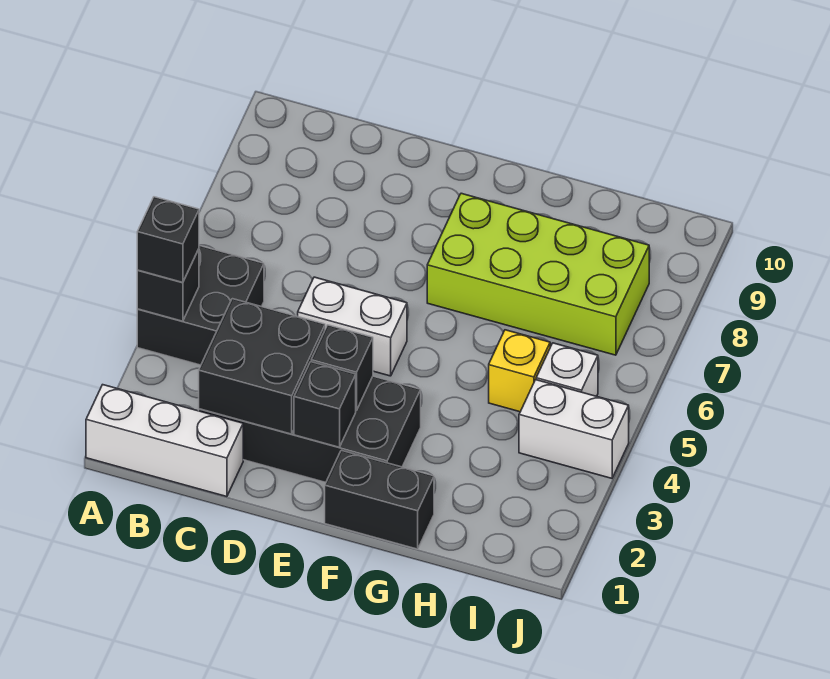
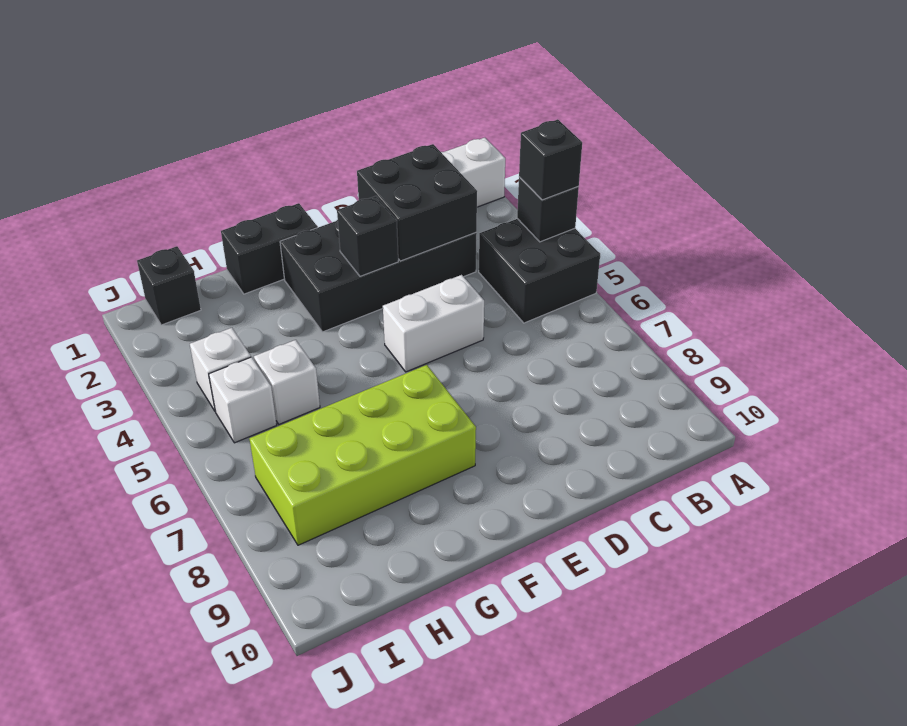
black brick E2 level 2 -> black brick I1 level 1
yellow brick H5 level 1 -> white brick H5 level 1
white brick I4:J4 level 1 -> white brick I4 level 1

